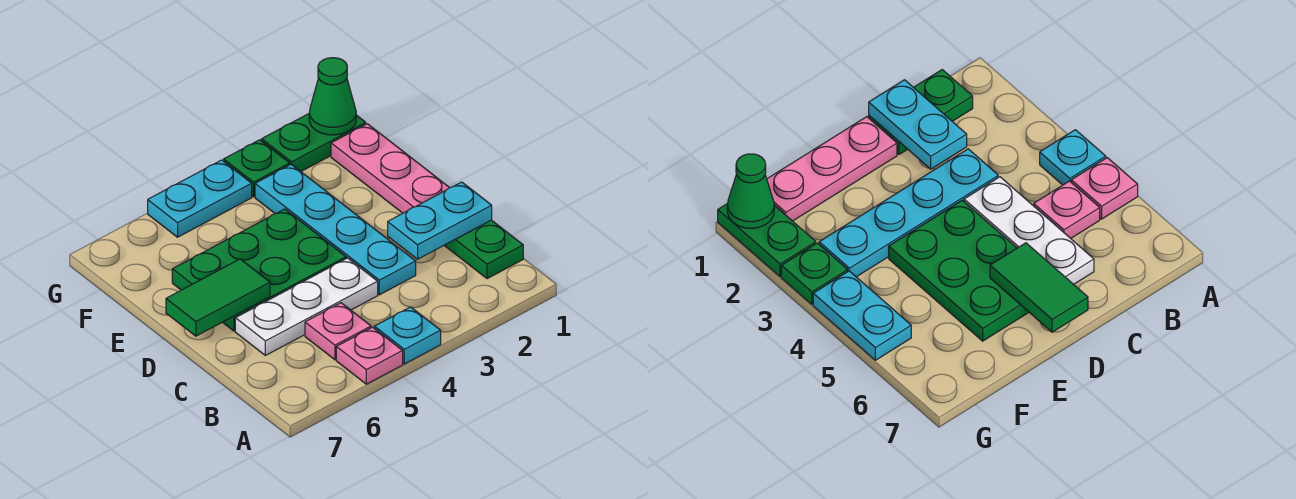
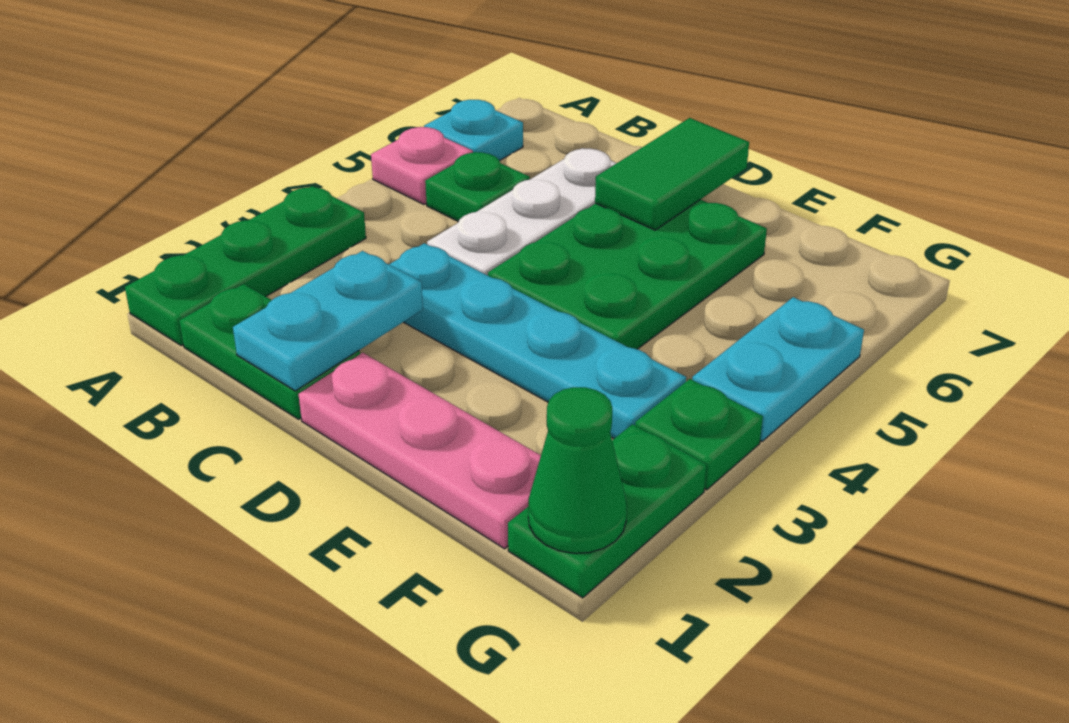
none -> green plate A1:A3 level 1
cyan plate A4 level 1 -> cyan plate A6 level 1
pink plate B5 level 1 -> green plate B5 level 1

